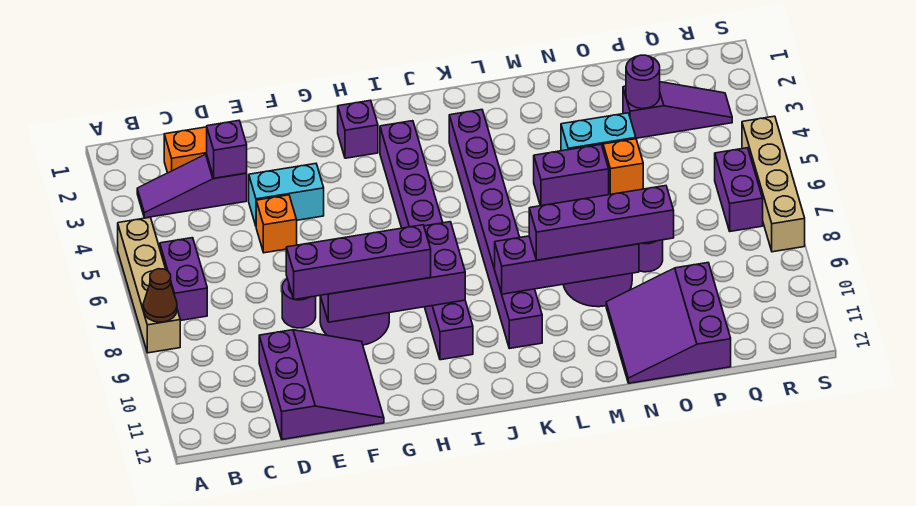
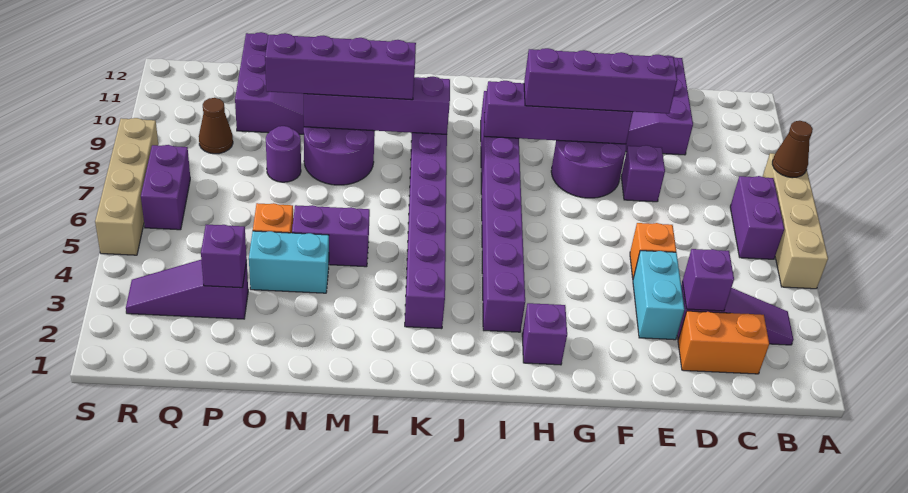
cyan brick E4:F4 level 1 -> cyan brick E3:E4 level 1
purple round brick E8 level 1 -> purple brick E8 level 1
purple brick F8:I9 level 2 -> purple brick F9:I9 level 2
purple round brick P3 level 2 -> purple brick P3 level 2
none -> brown cone Q9 level 1

